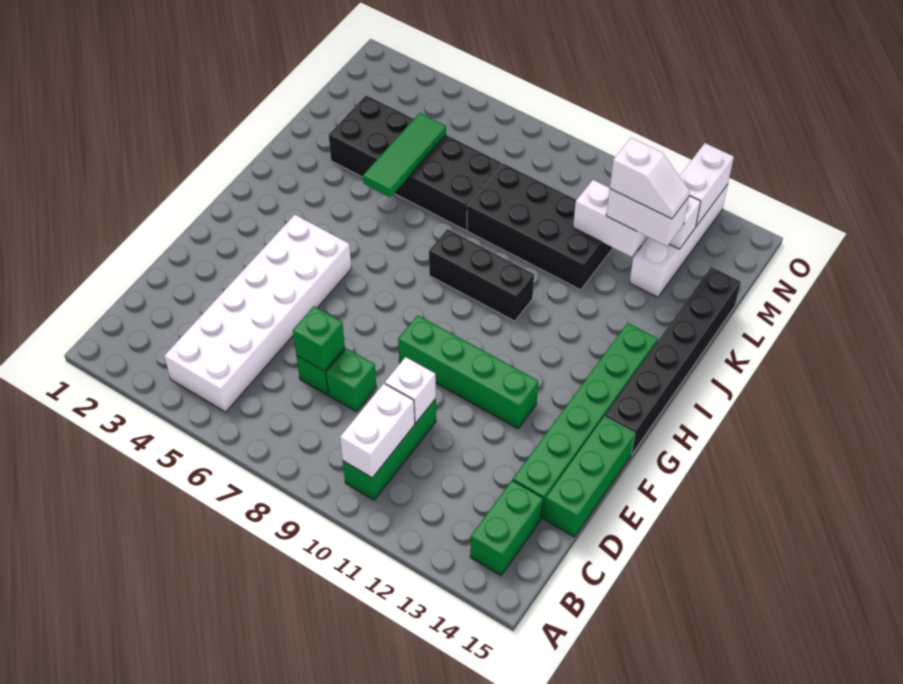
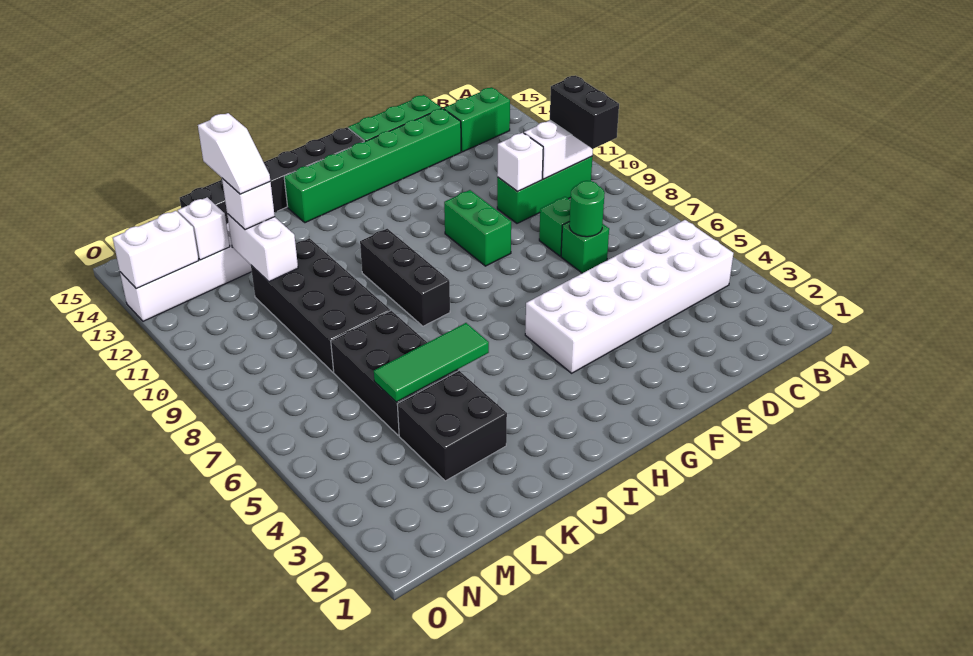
none -> black brick B9:B10 level 3
green brick D7 level 2 -> green round brick D7 level 2
green brick F9:F12 level 1 -> green brick F9:F10 level 1
white brick L12:L13 level 3 -> white brick L12 level 3
white slope L12:L13 level 4 top 12 -> white slope L12:L13 level 4 top 13

